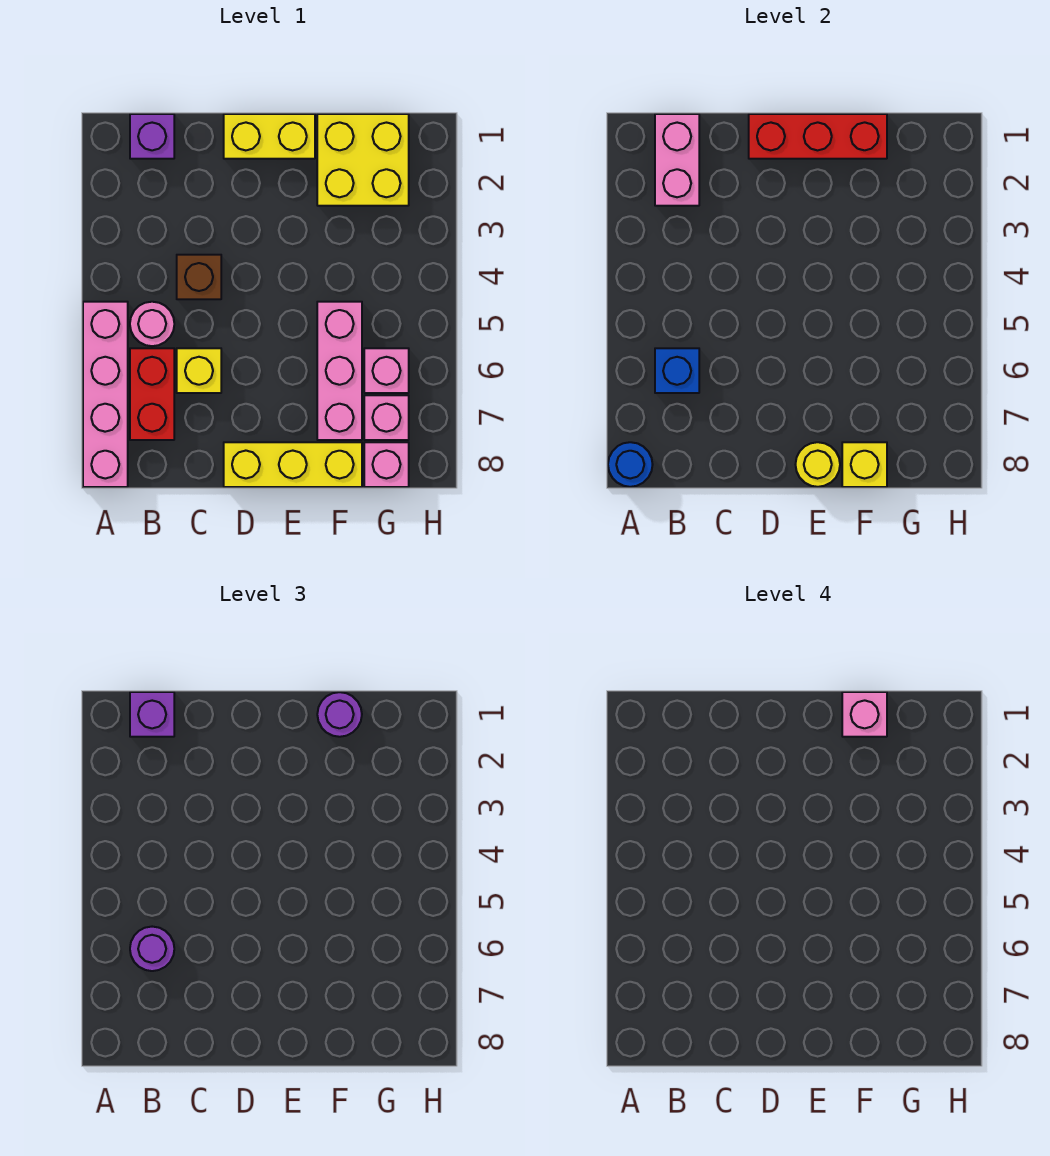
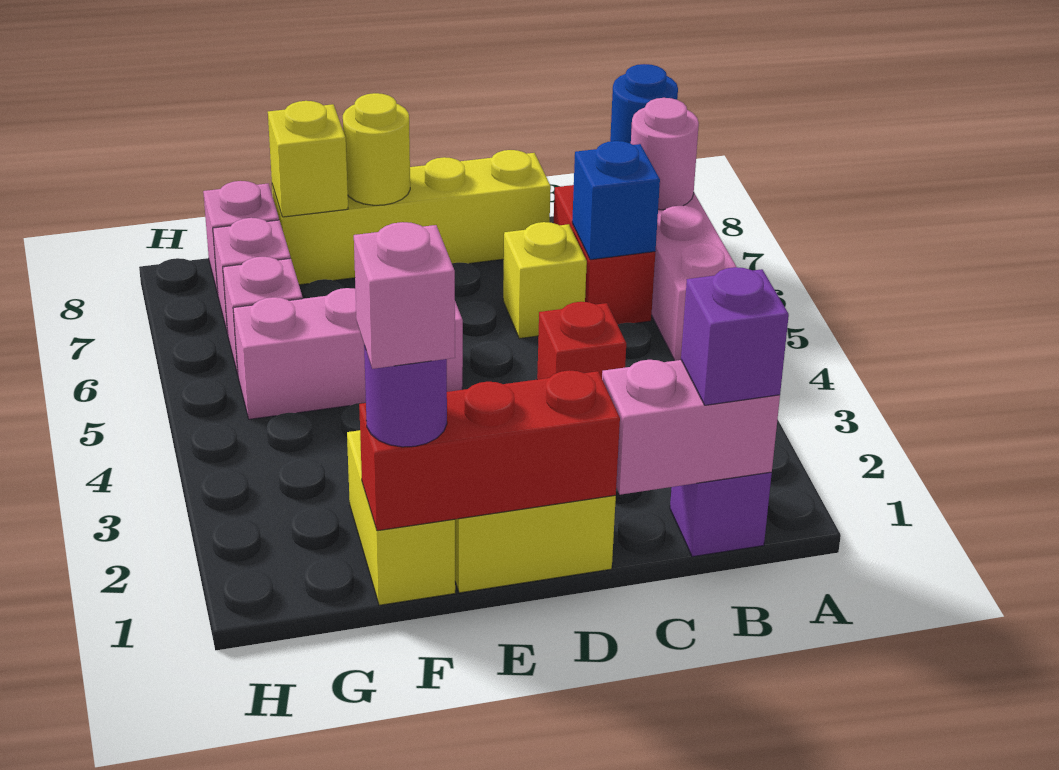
pink brick B1:B2 level 2 -> pink brick B1:C1 level 2
pink round brick B5 level 1 -> pink round brick A7 level 2
purple round brick B6 level 3 -> none
brown brick C4 level 1 -> red brick C4 level 1
yellow brick D8:F8 level 1 -> yellow brick C8:F8 level 1
yellow brick F1:G2 level 1 -> yellow brick F1:F2 level 1
pink brick F5:F7 level 1 -> pink brick E5:G5 level 1

